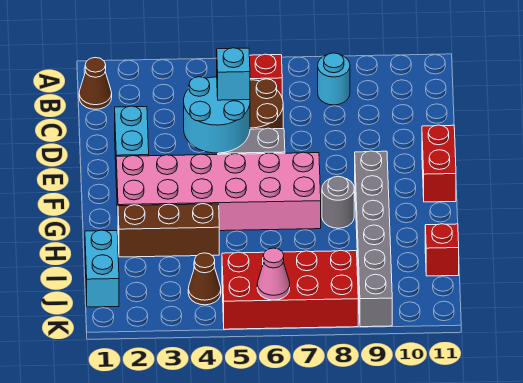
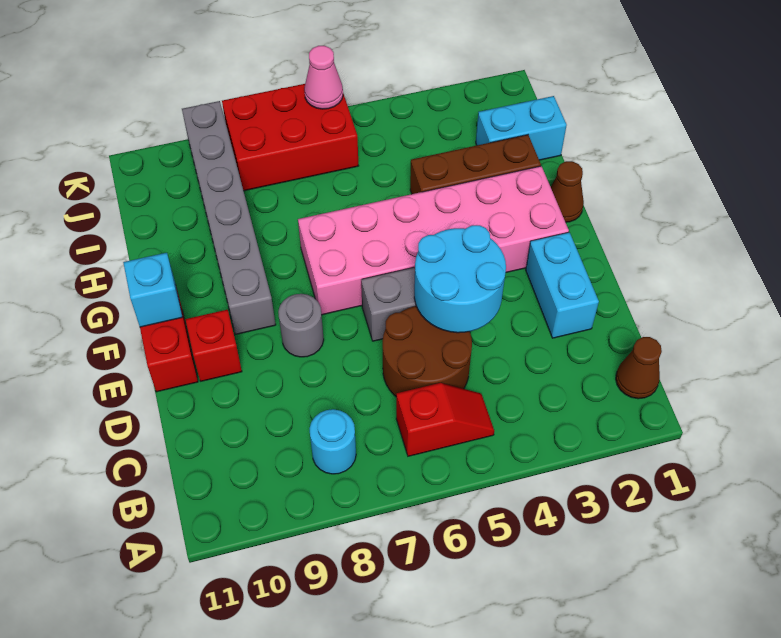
cyan brick D5 level 3 -> cyan brick F11 level 2
grey round brick G8 level 1 -> grey round brick E8 level 1
cyan brick I1:J1 level 1 -> cyan brick I1:I2 level 1
red brick I11 level 1 -> red brick E10 level 1
brown cone J4 level 1 -> brown cone G1 level 1
red brick J5:K8 level 1 -> red brick J6:K8 level 1

